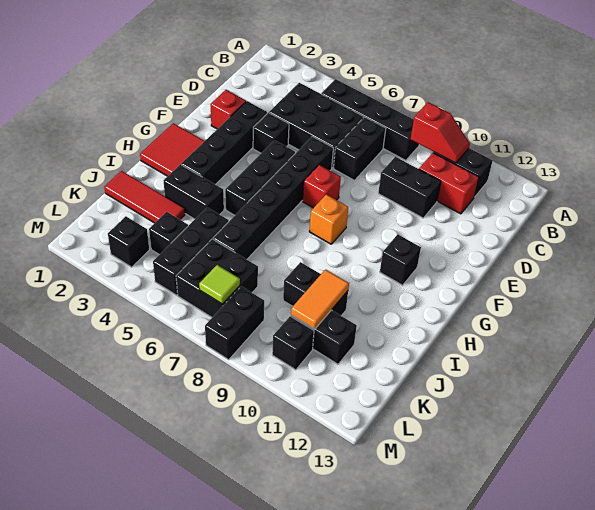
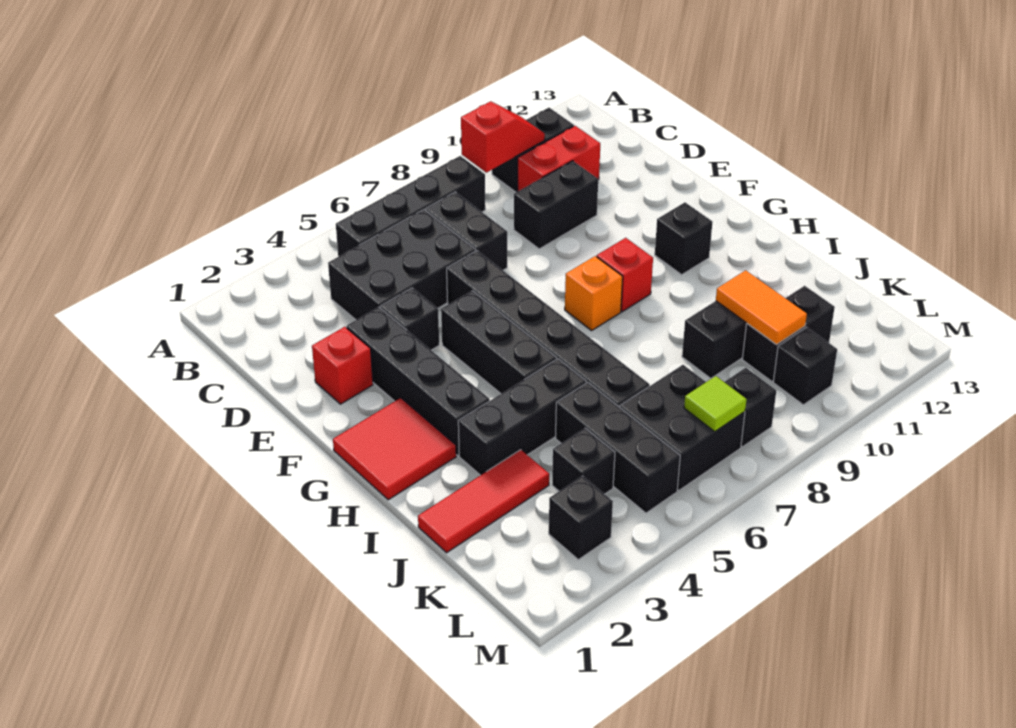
red brick F7 level 1 -> red brick G9 level 1
black brick I3:I4 level 1 -> black brick I3:I5 level 1
black brick L8:M8 level 1 -> black brick L8 level 1

